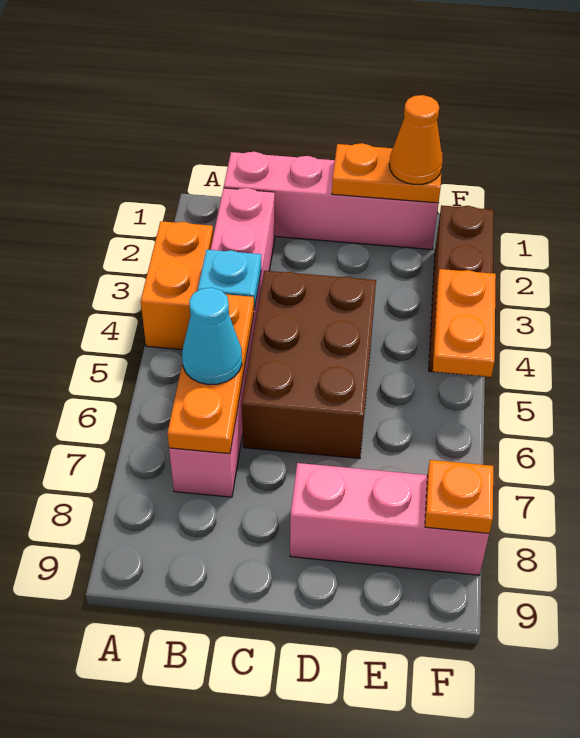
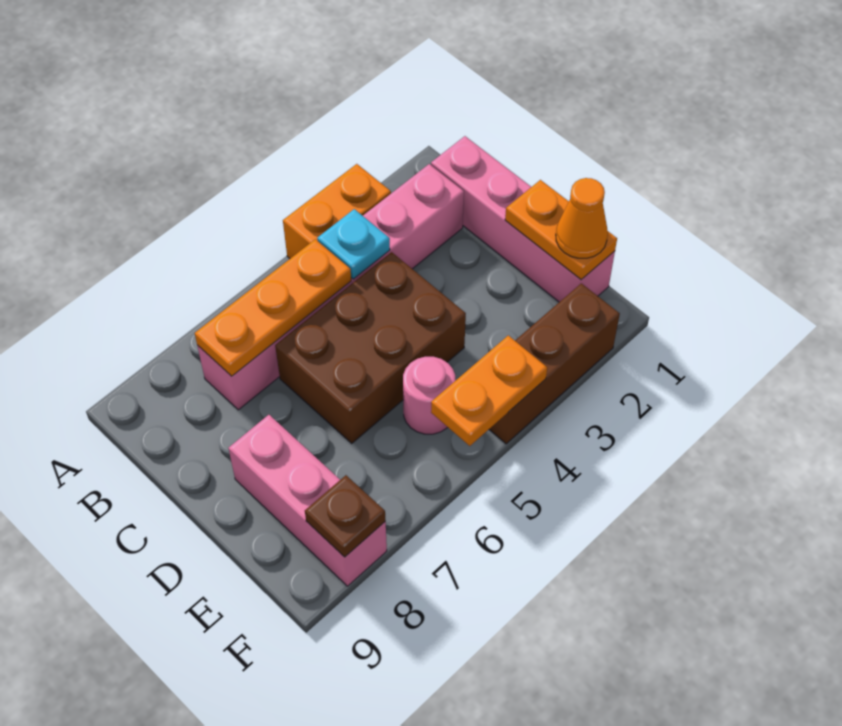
cyan cone B6 level 3 -> none
none -> pink round brick E5 level 1
orange plate F8 level 2 -> brown plate F8 level 2

